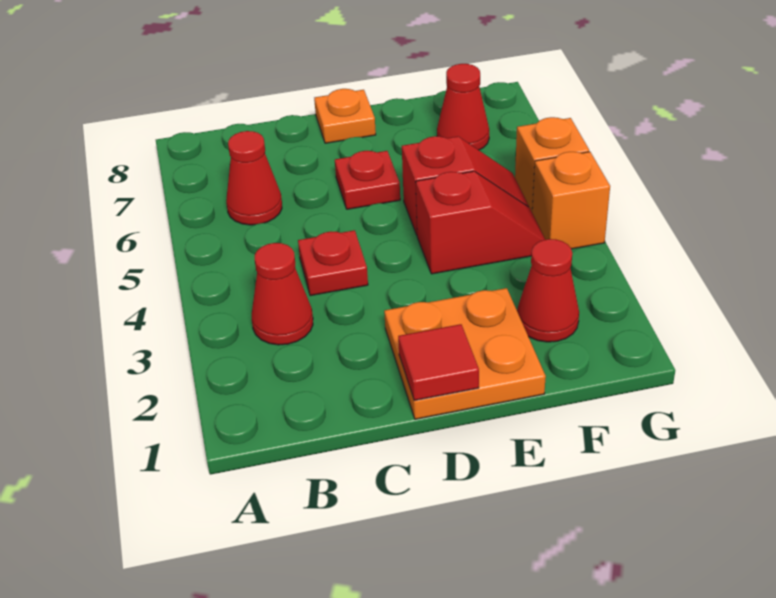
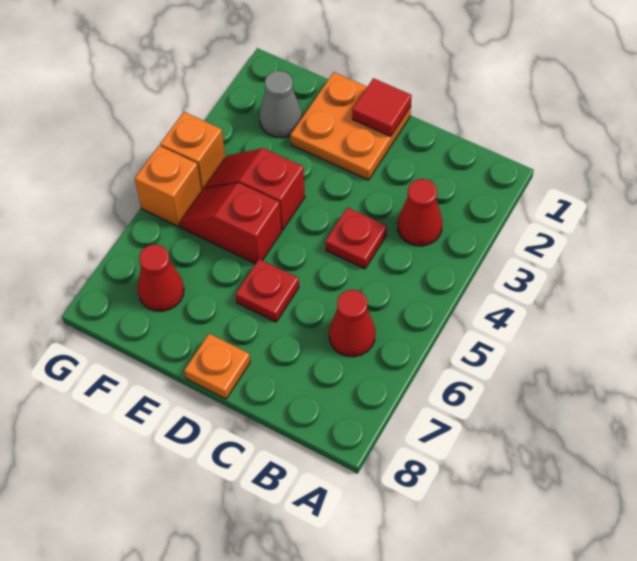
red cone F2 level 1 -> grey cone F2 level 1

